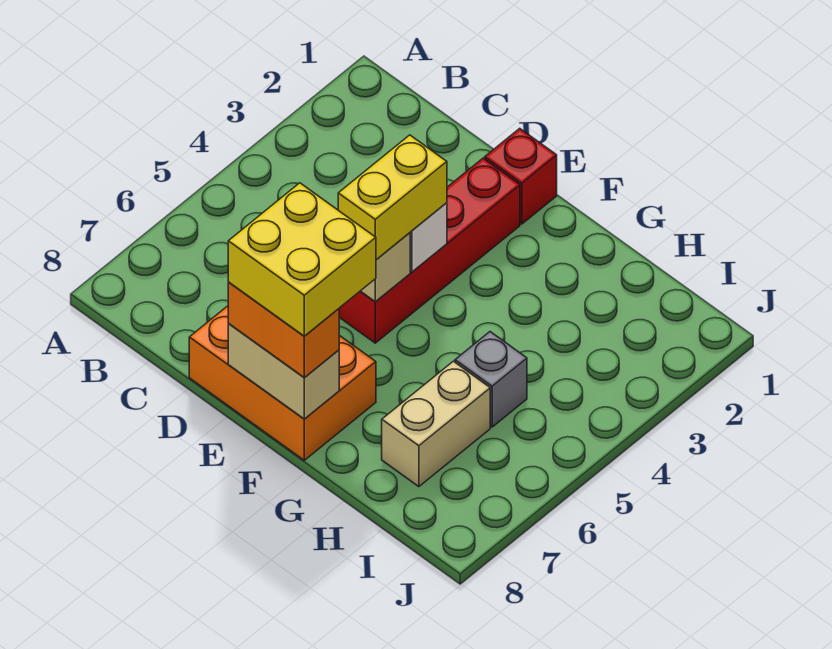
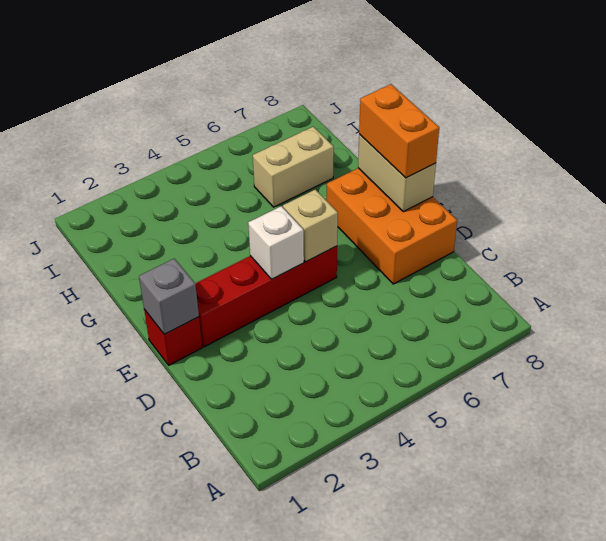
yellow brick E4:E5 level 3 -> none
yellow brick E7:F8 level 4 -> none
grey brick H5 level 1 -> grey brick E1 level 2

